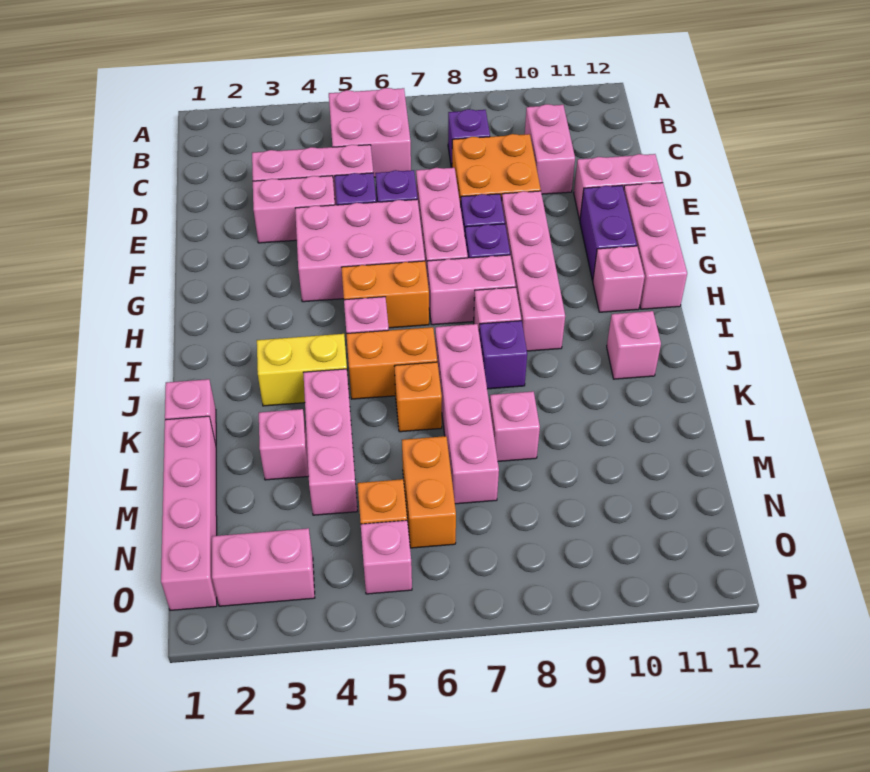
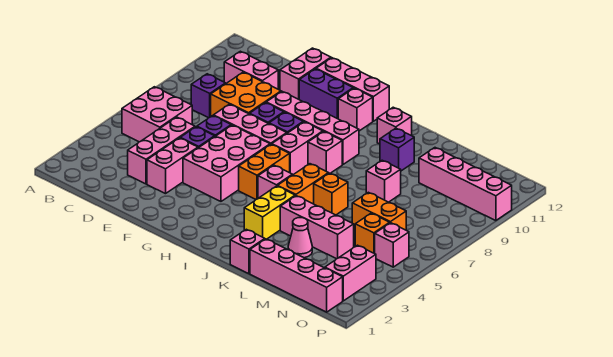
pink brick J7:M7 level 1 -> pink brick M10:P10 level 1
purple brick J8 level 1 -> purple brick K10 level 1
pink brick L3 level 1 -> pink cone L3 level 1

